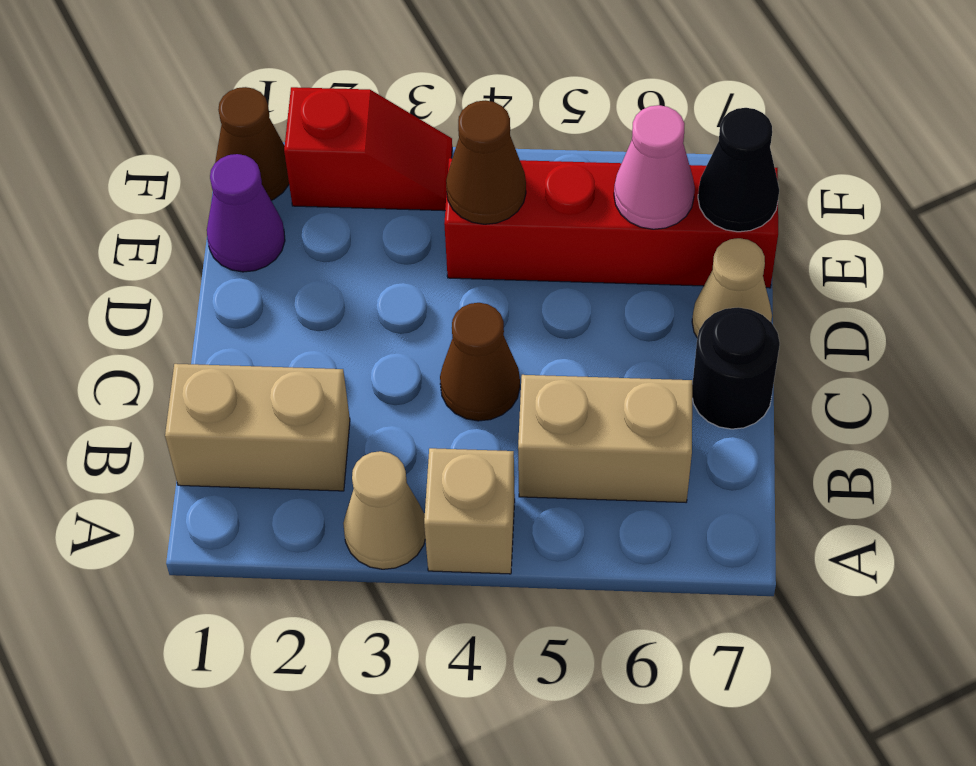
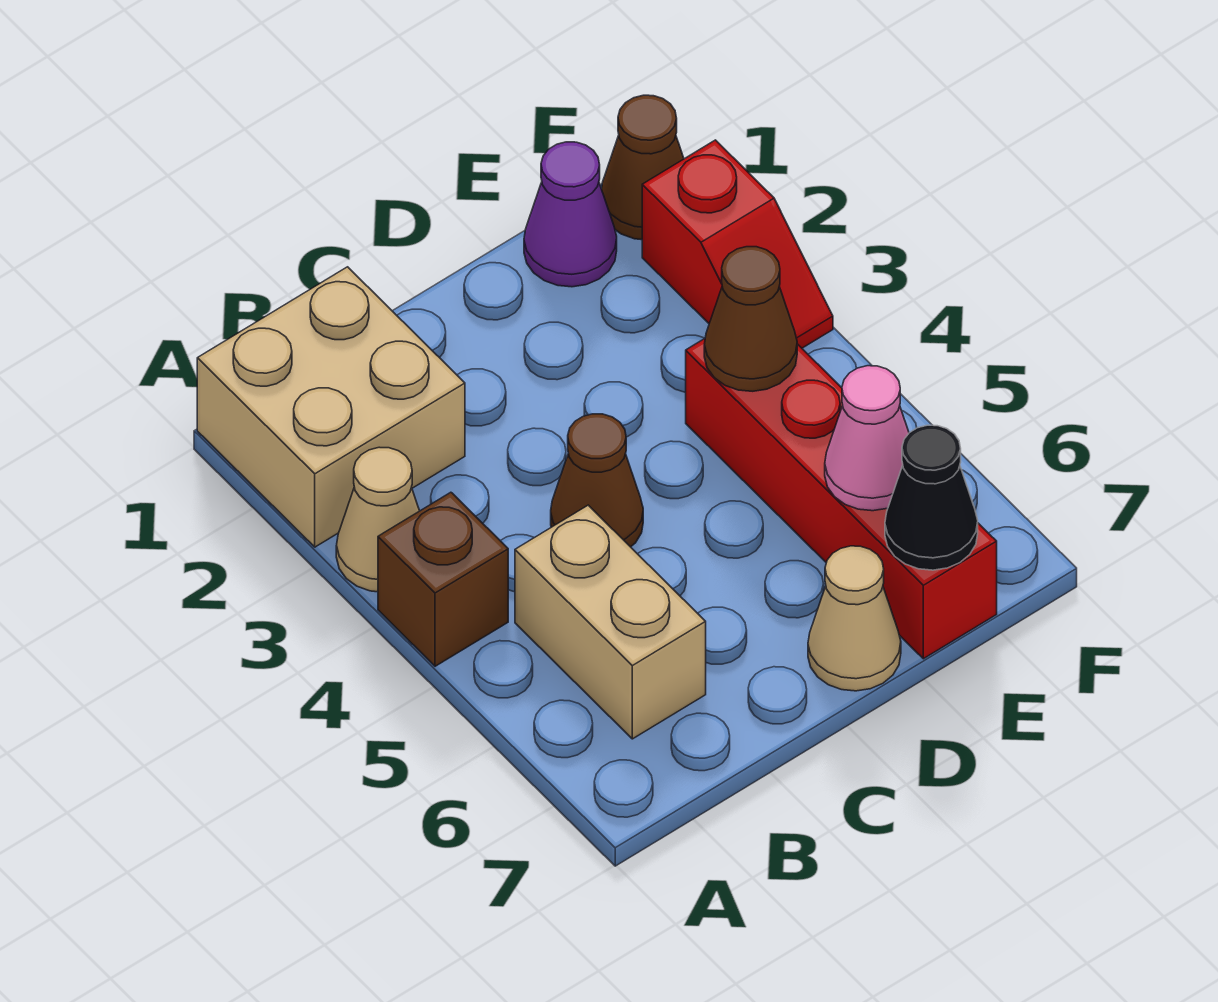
tan brick A4 level 1 -> brown brick A4 level 1
tan brick B1:B2 level 1 -> tan brick A1:B2 level 1
black round brick C7 level 1 -> none

